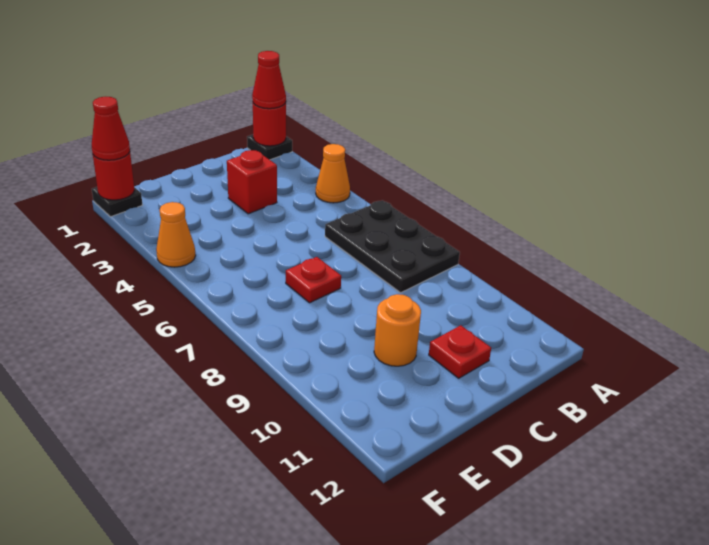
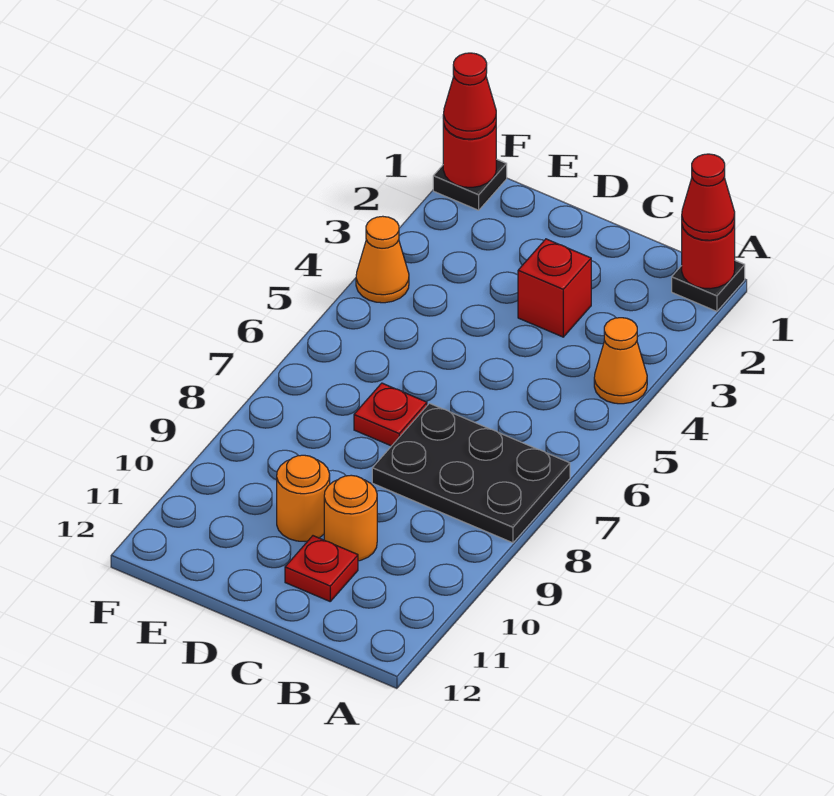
black plate A6:B8 level 1 -> black plate A7:C8 level 1
none -> orange round brick C10 level 1

